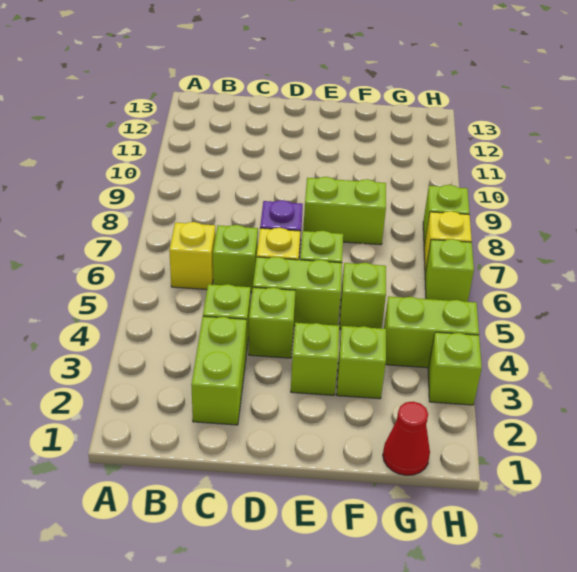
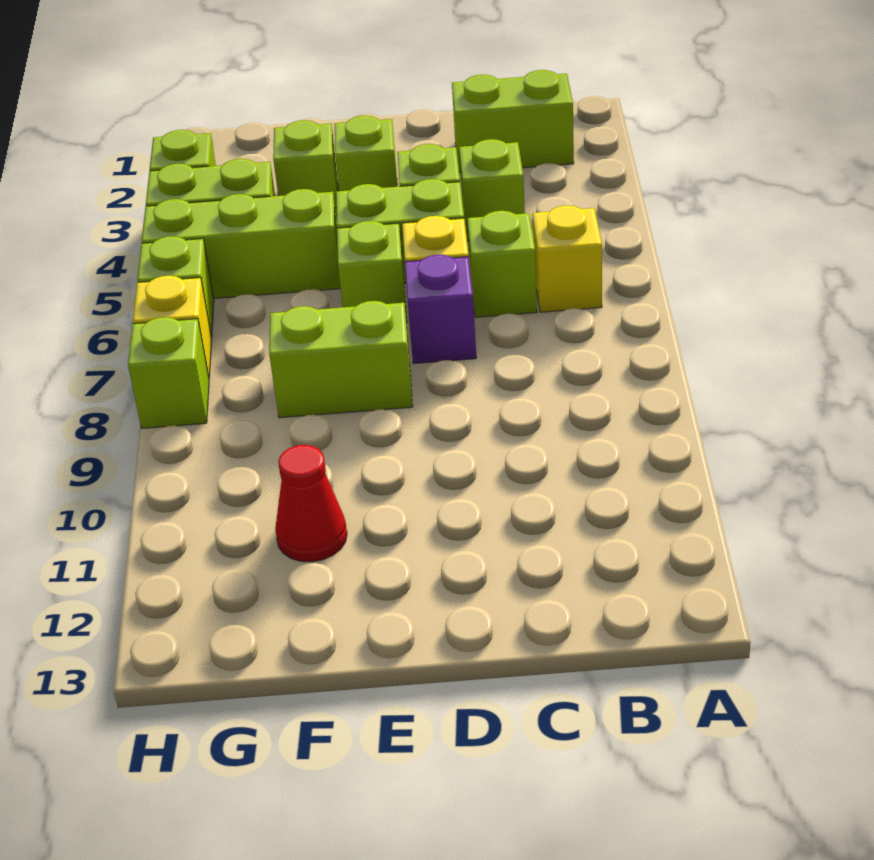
lime brick C2:C3 level 1 -> lime brick B2:C2 level 1
lime brick F5 level 1 -> lime brick F5:H5 level 1
red cone G1 level 1 -> red cone F11 level 1

